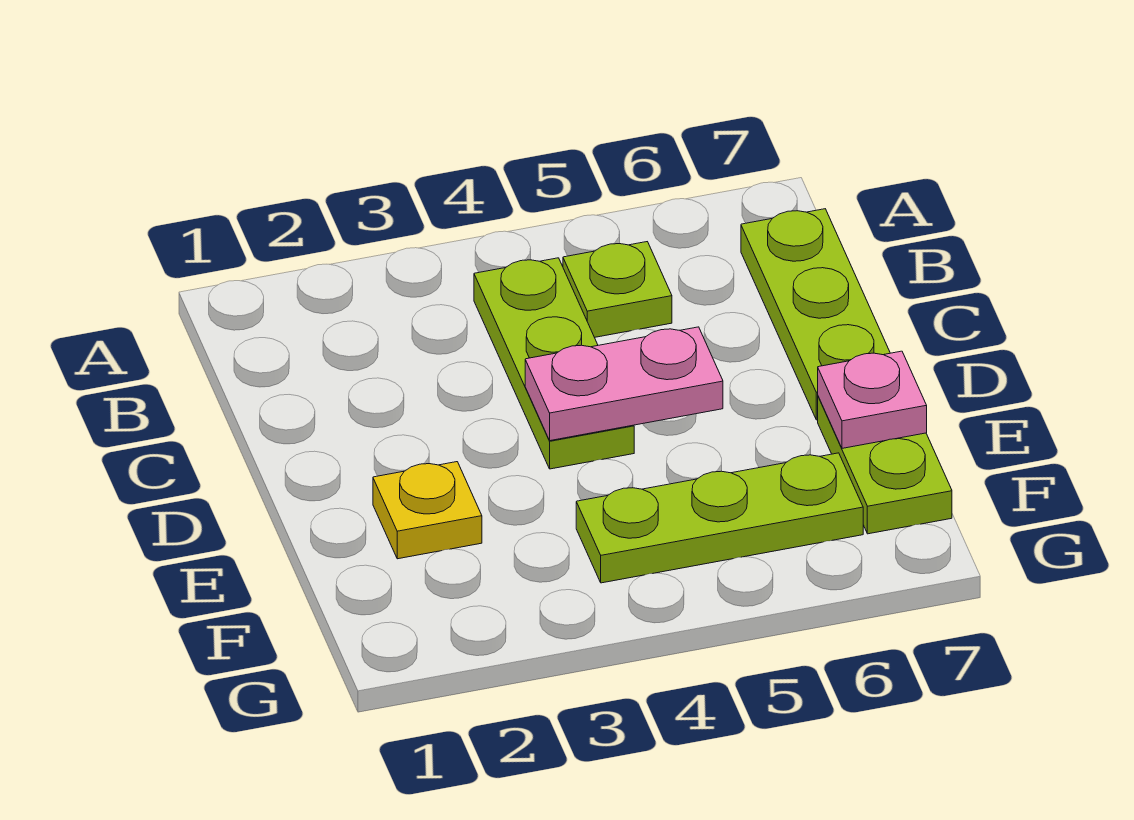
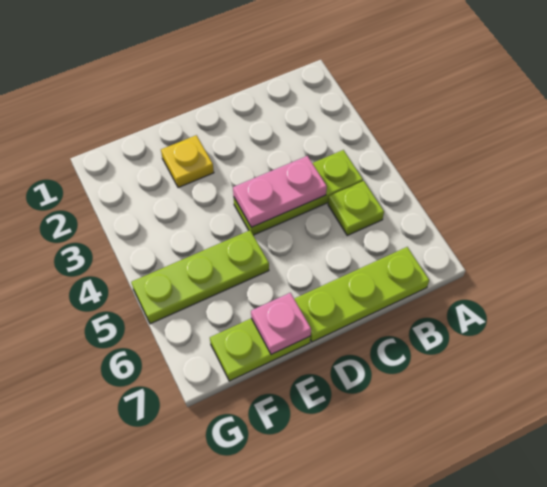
pink plate D4:D5 level 2 -> pink plate C4:D4 level 2
lime plate F4:F6 level 1 -> lime plate E5:G5 level 1

